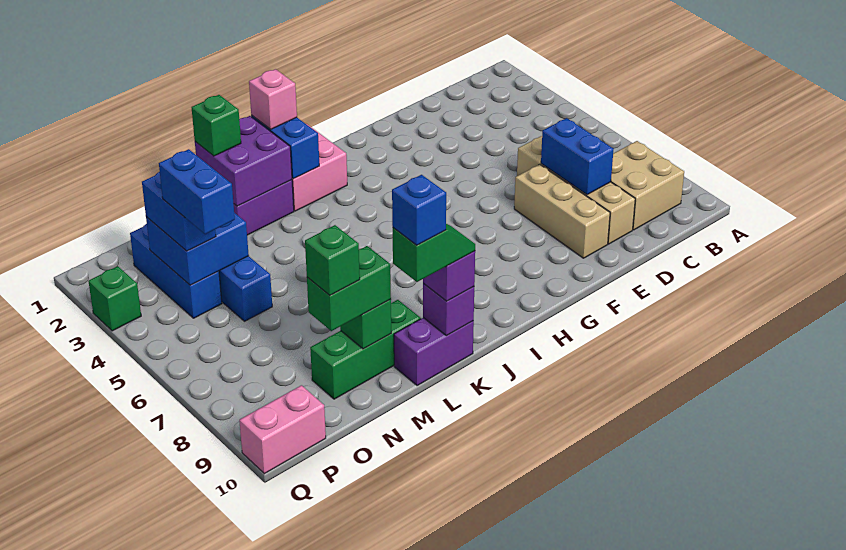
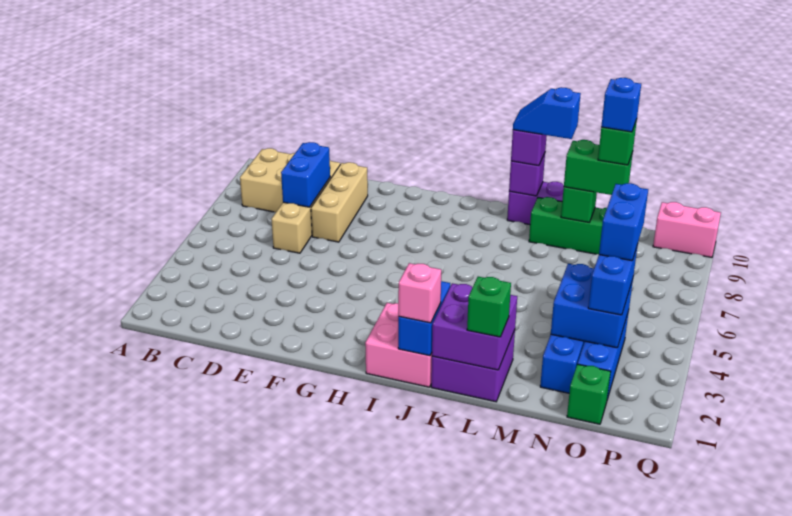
green slope K10:L10 level 4 top L -> blue slope K10:L10 level 4 top L
blue brick L10 level 5 -> blue brick N9 level 5
green brick Q3 level 1 -> green brick O1 level 1

